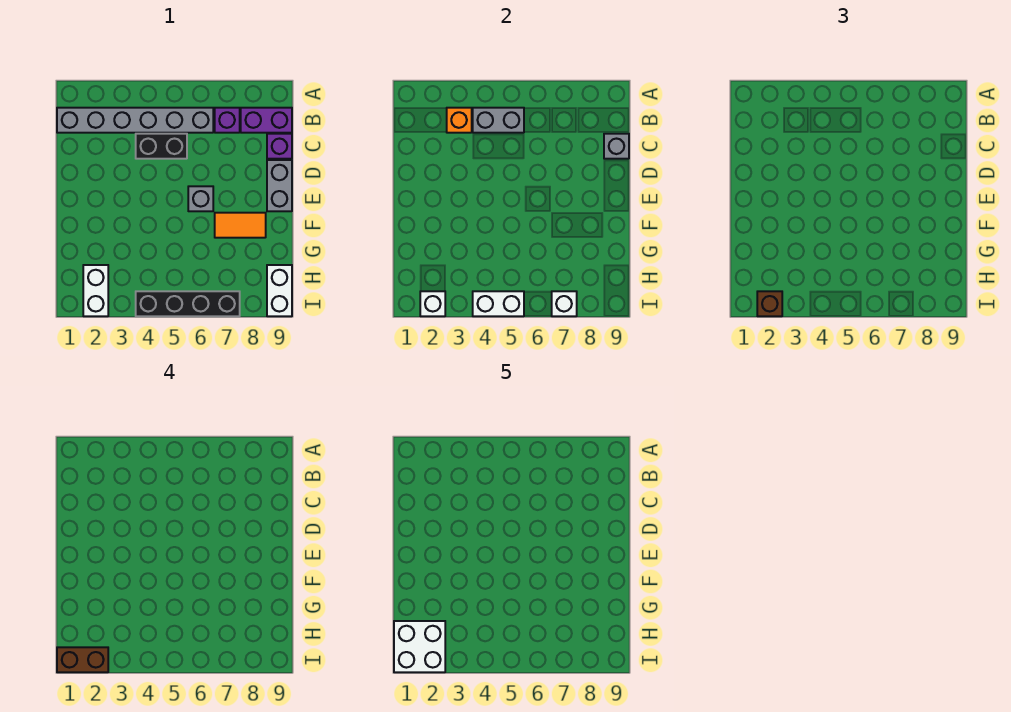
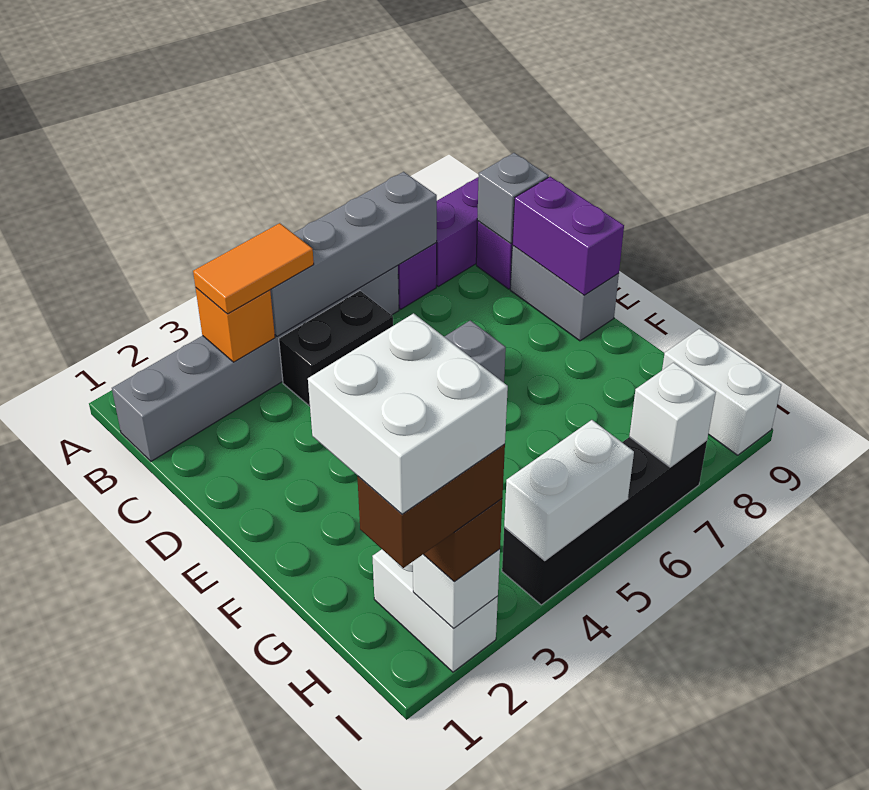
grey brick B4:B5 level 2 -> grey brick B4:B7 level 2
none -> purple brick D9:E9 level 2
orange tile F7:F8 level 1 -> orange tile B3:B4 level 3

